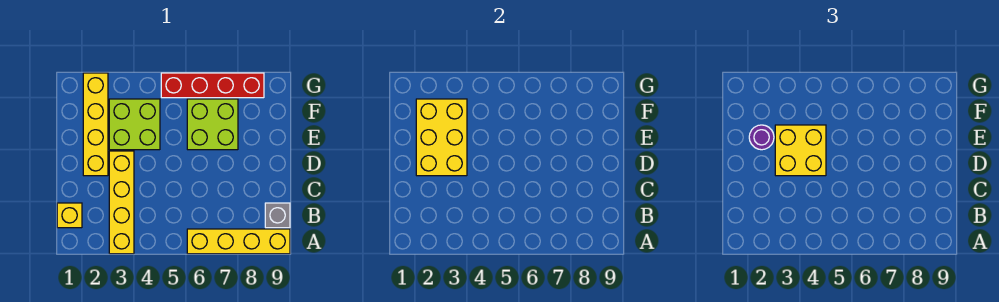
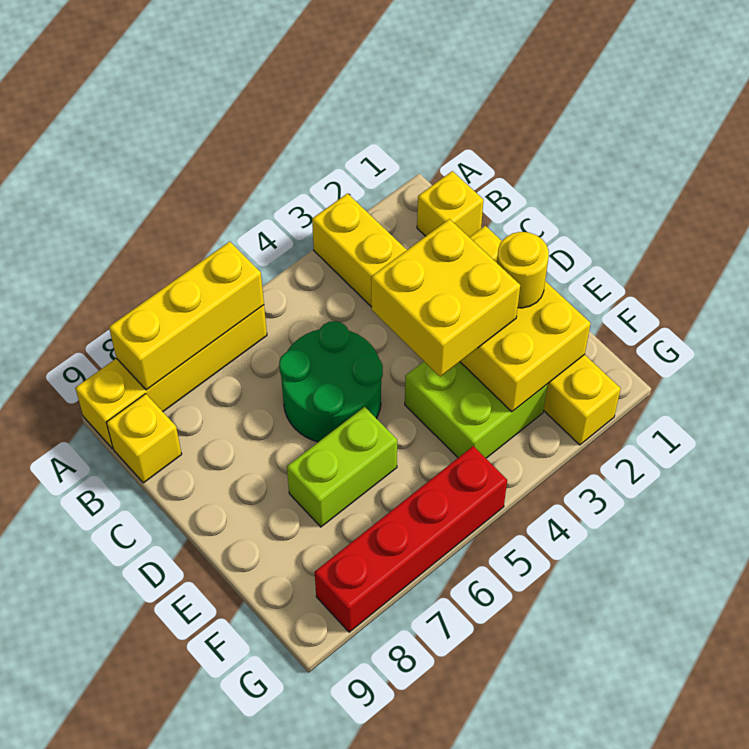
none -> yellow brick A6:A8 level 2
grey brick B9 level 1 -> yellow brick B9 level 1
none -> green round brick C5:D6 level 1
purple round brick E2 level 3 -> yellow round brick E2 level 3
lime brick E6:F7 level 1 -> lime brick E6:E7 level 1

